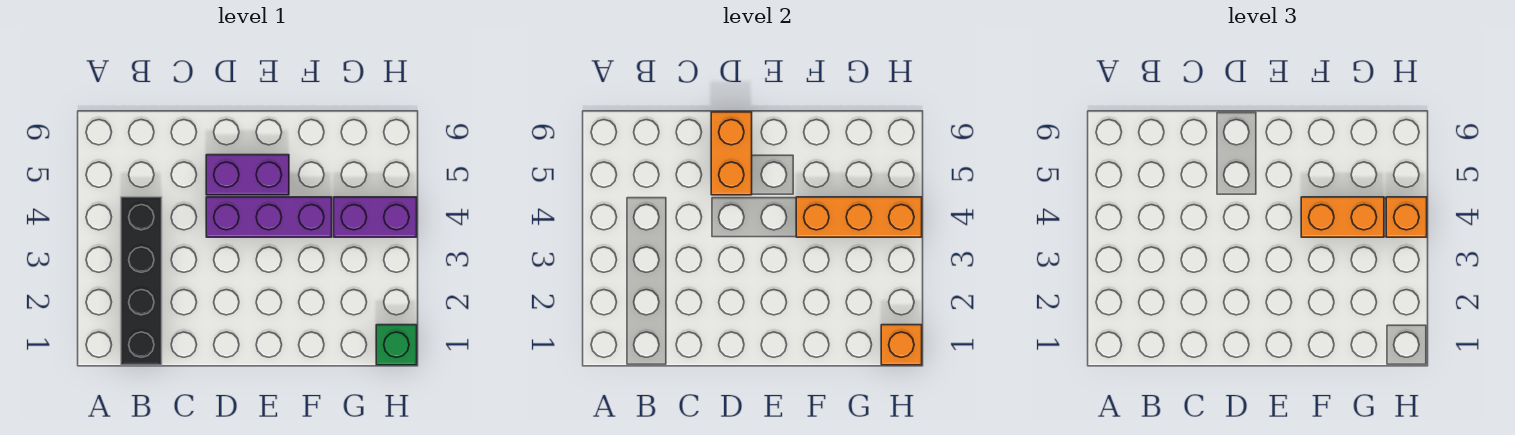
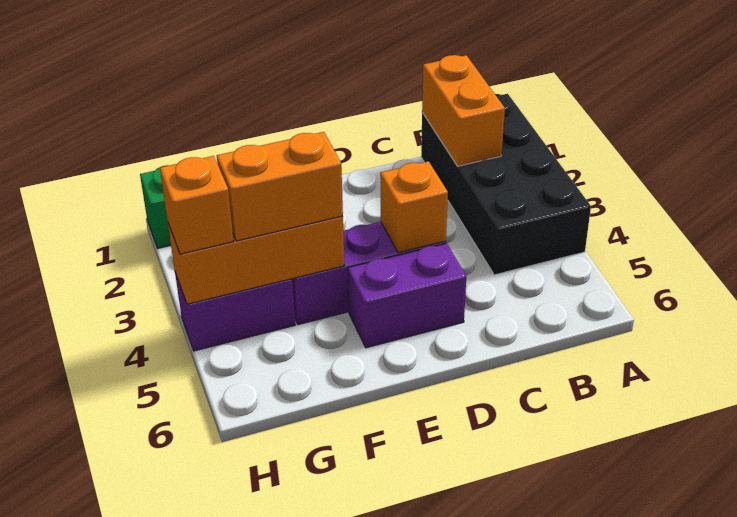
black brick B1:B4 level 1 -> black brick A1:B4 level 1
orange brick D5:D6 level 2 -> orange brick B1:B2 level 2
orange brick H1 level 2 -> orange brick D4 level 2

